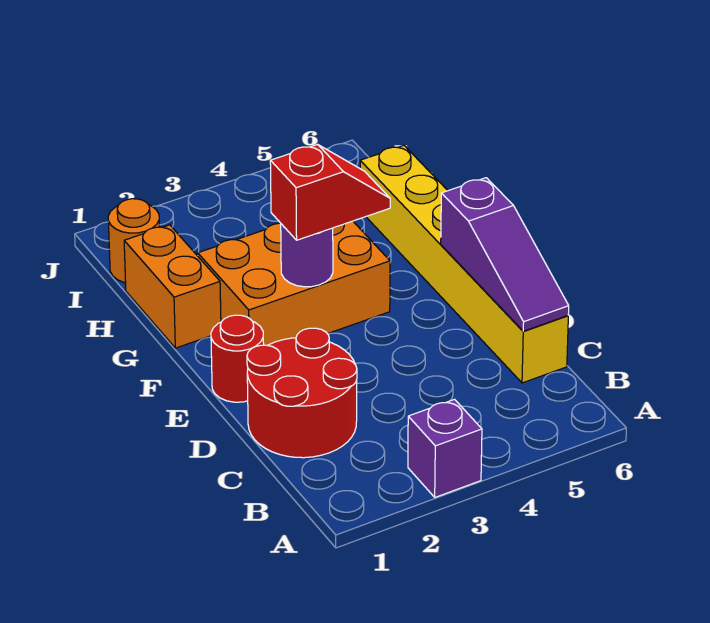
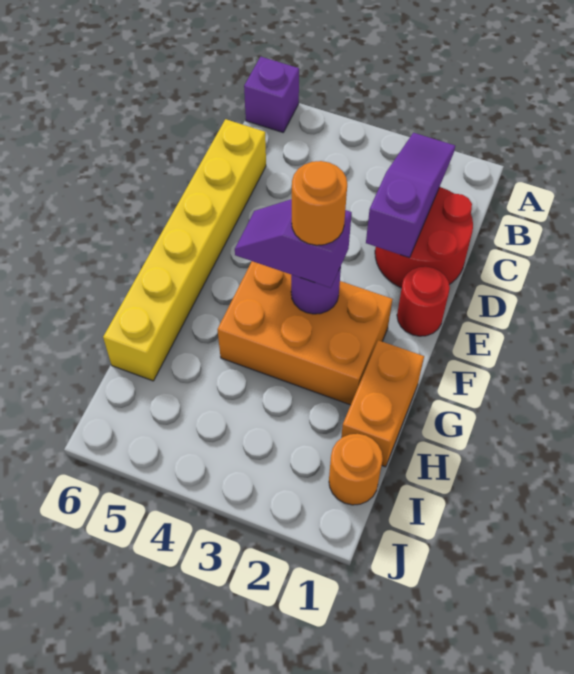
purple brick A3 level 1 -> purple brick A6 level 1
purple slope C6:E6 level 2 top E -> purple slope B2:D2 level 2 top D
red slope F3:F4 level 3 top 3 -> purple slope F3:F4 level 3 top 3
none -> orange round brick F3 level 4

